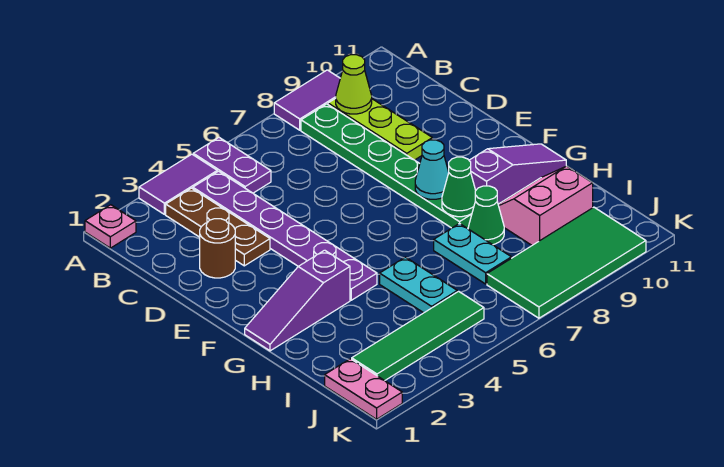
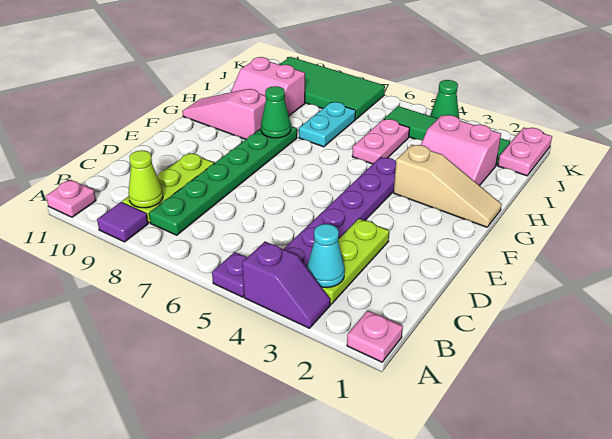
purple tile A3:A4 level 1 -> purple slope A3:A4 level 1 top 4
purple plate A5:B5 level 1 -> purple plate A5 level 1
purple tile A8:A9 level 1 -> purple tile A9 level 1
none -> pink plate A11 level 1
brown plate B3:D3 level 1 -> lime plate B3:D3 level 1
brown round brick D2 level 1 -> none
cyan cone F8 level 2 -> cyan cone B3 level 2
purple slope G1:G3 level 1 top 3 -> tan slope G1:G3 level 1 top 3
purple slope G9:G11 level 1 top 9 -> pink slope G9:G11 level 1 top 9
none -> pink slope H2:I3 level 1 top I
cyan plate H5:I5 level 1 -> pink plate H5:I5 level 1
green cone H8 level 1 -> green cone K4 level 1

